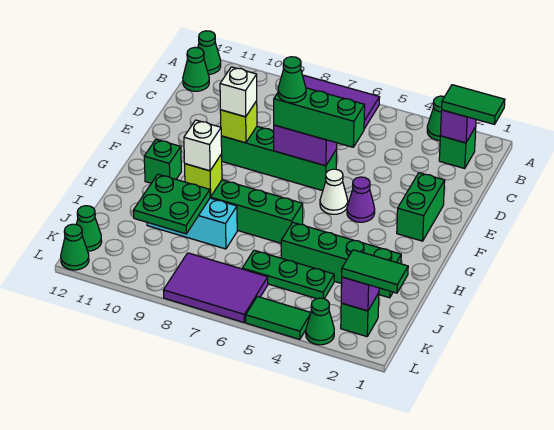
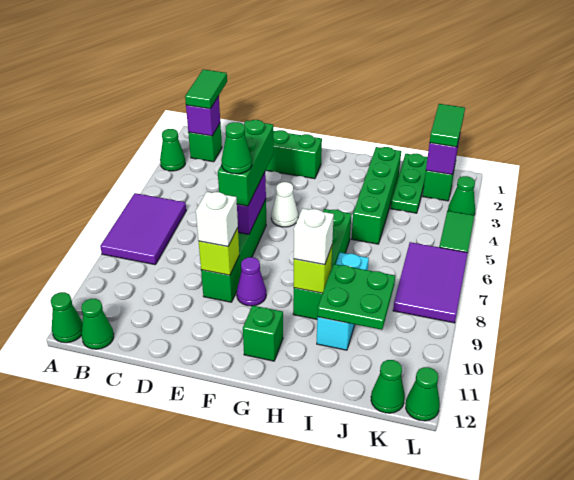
purple cone F4 level 1 -> purple cone F9 level 1
green plate J4:J6 level 1 -> green plate J1:J3 level 1

